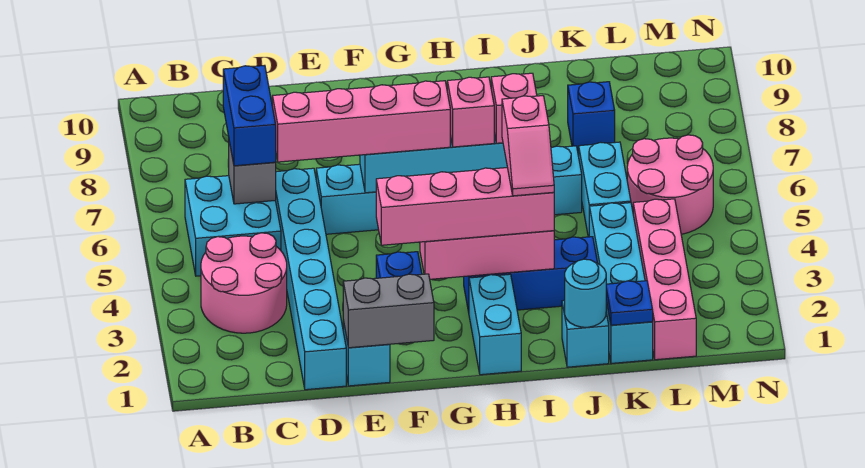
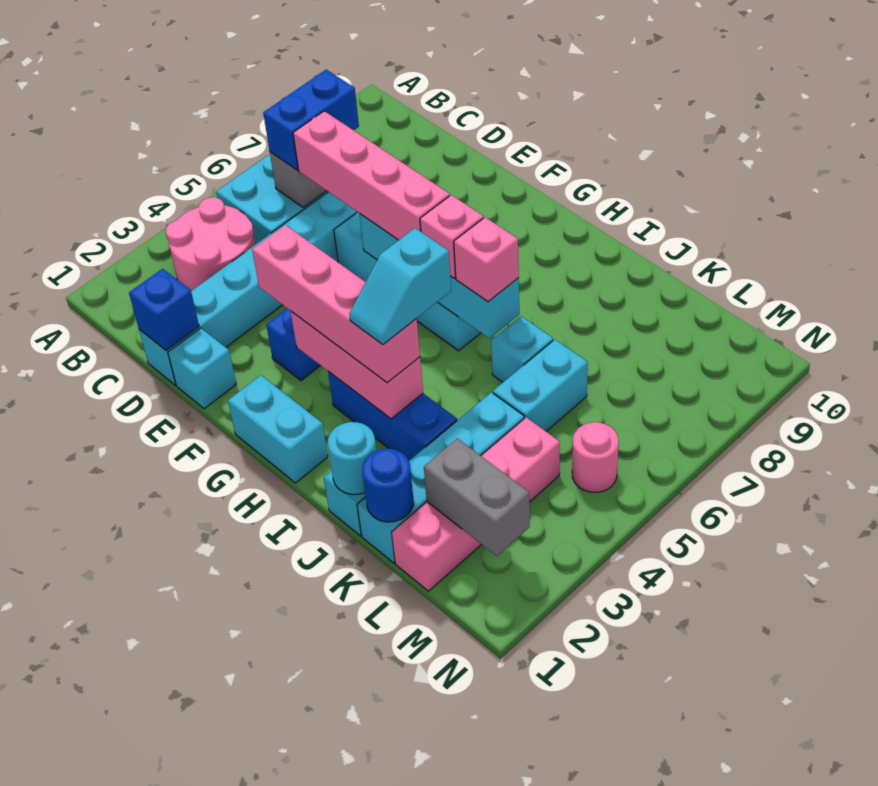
grey brick E1:F1 level 2 -> grey brick L2:M2 level 2
cyan brick H1:H2 level 1 -> cyan brick G1:H1 level 1
pink slope I3:I4 level 4 top 4 -> cyan slope I3:I4 level 4 top 4
blue plate K1 level 2 -> blue round brick K1 level 2
blue brick K8 level 1 -> blue brick D1 level 2
pink round brick L5:M6 level 1 -> pink round brick M5 level 1

